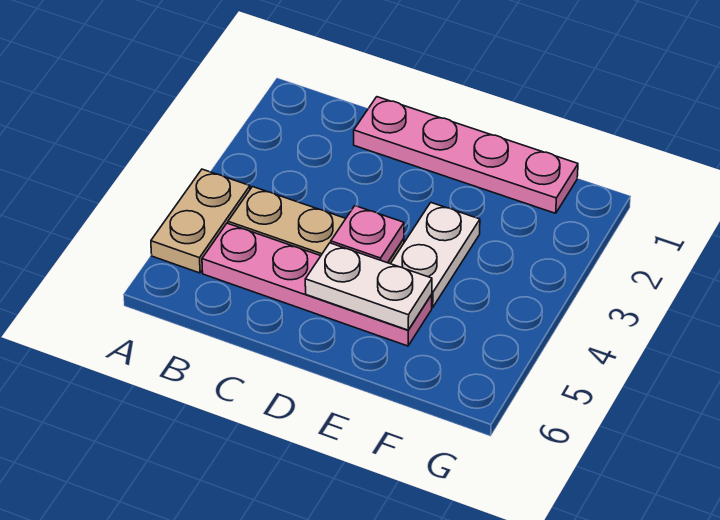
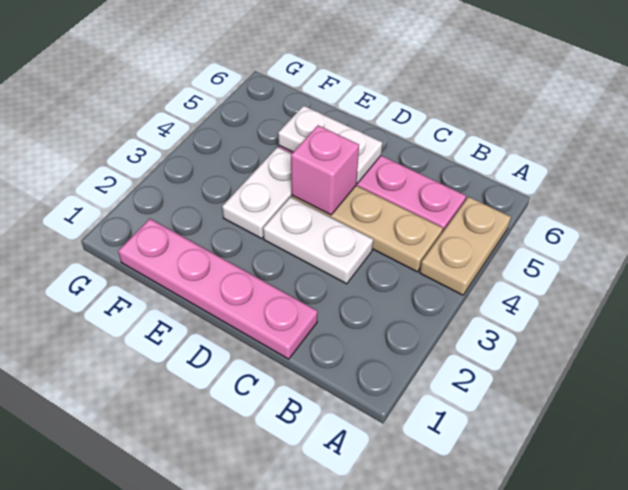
none -> white plate C3:D3 level 1
pink plate D4 level 2 -> pink brick D4 level 2

